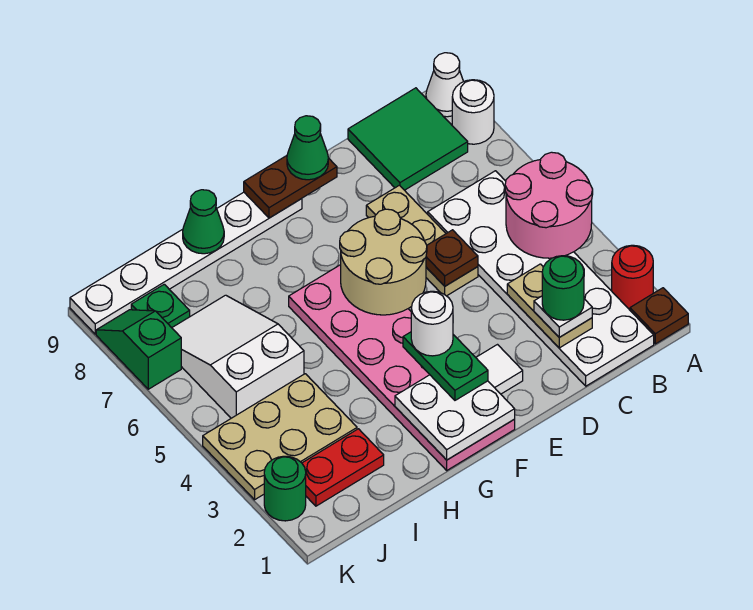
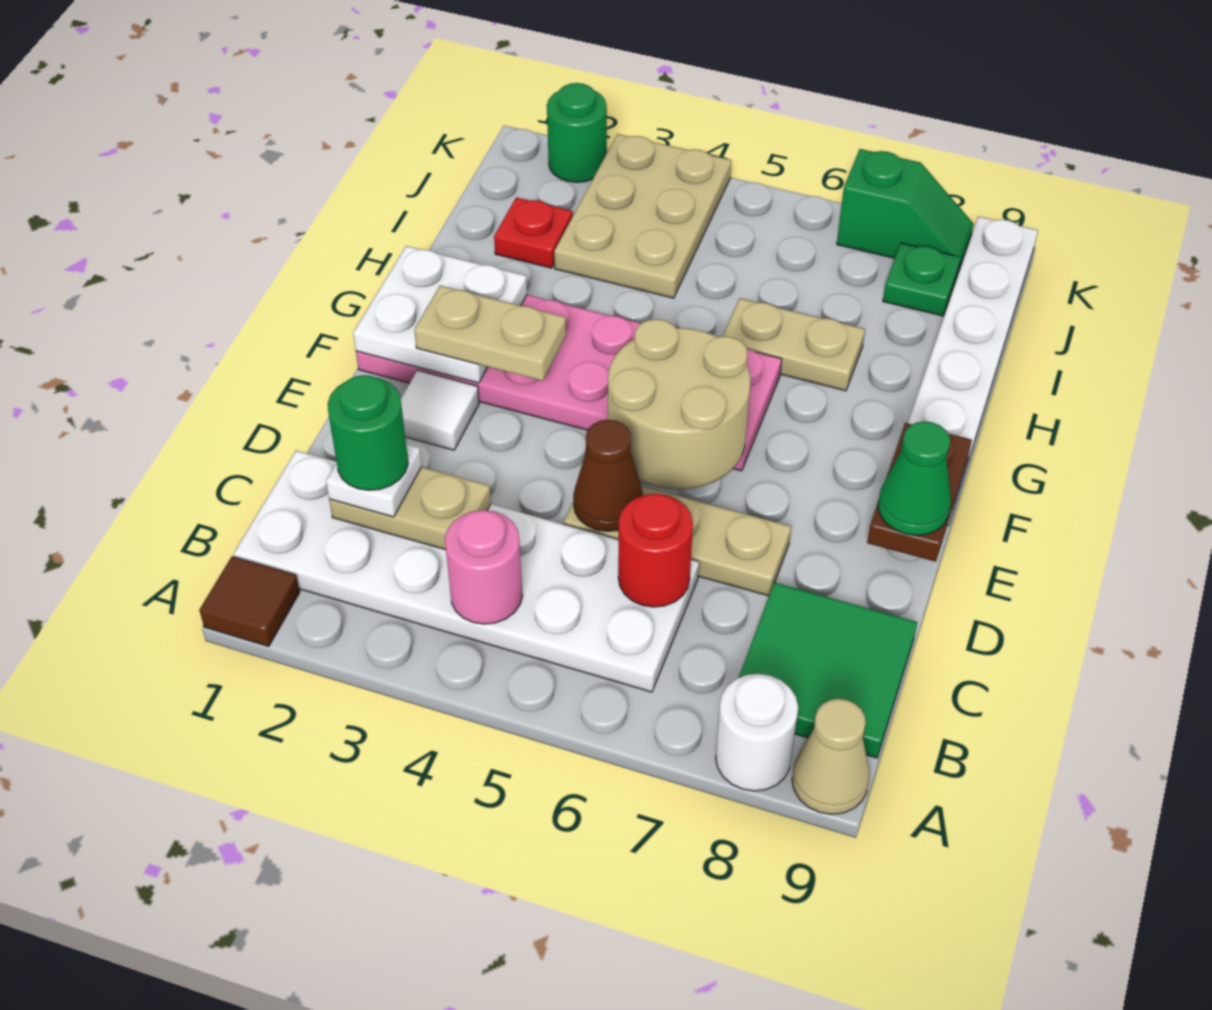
brown plate A1 level 1 -> brown tile A1 level 1
red round brick A2 level 1 -> red round brick C6 level 2
pink round brick A4:B5 level 2 -> pink round brick B4 level 2
white cone A9 level 1 -> tan cone A9 level 1
brown plate D5 level 2 -> brown cone D5 level 2
green plate F2:F3 level 3 -> tan plate F2:F3 level 3
white round brick F3 level 4 -> none
none -> tan plate H6:H7 level 1
green cone H9 level 2 -> none
red plate I2:J2 level 1 -> red plate I2 level 1
white slope I5:J7 level 1 top 5 -> none

